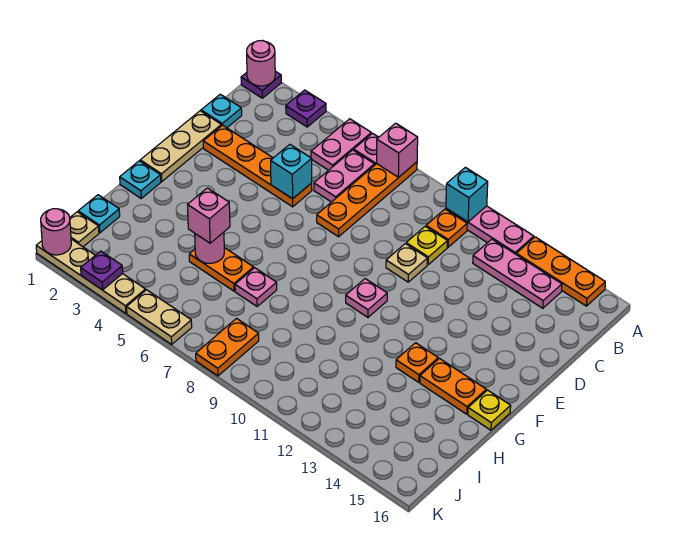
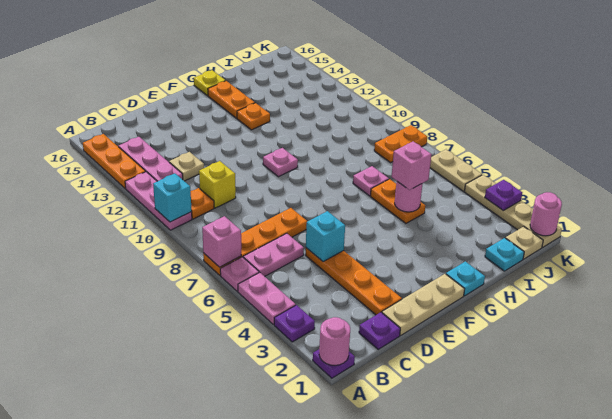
pink plate A5:B5 level 1 -> pink plate A4:A5 level 1
cyan plate C1 level 1 -> purple plate C1 level 1
yellow plate C10 level 1 -> yellow brick C10 level 1
tan plate D10 level 1 -> tan plate C12 level 1

